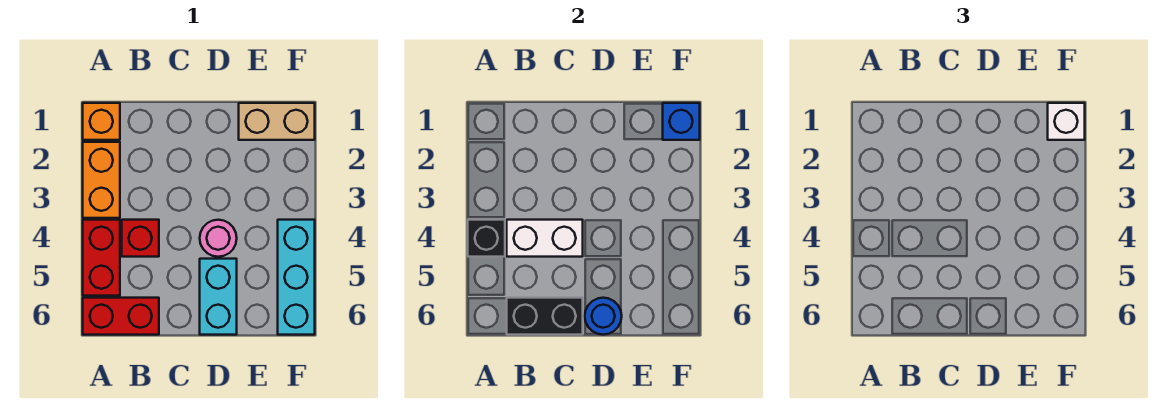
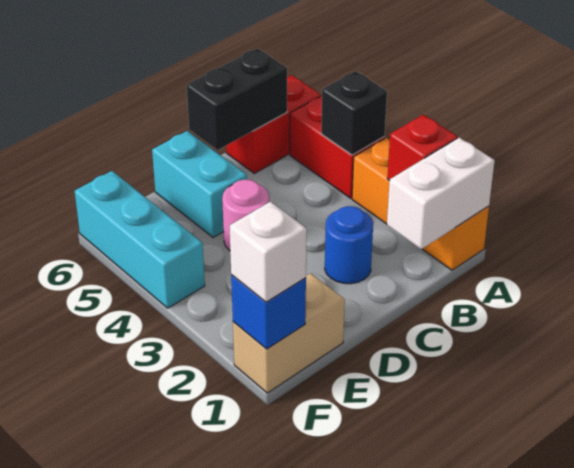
red brick B4 level 1 -> red brick A2 level 2
white brick B4:C4 level 2 -> white brick A1:B1 level 2
blue round brick D6 level 2 -> blue round brick C2 level 1

